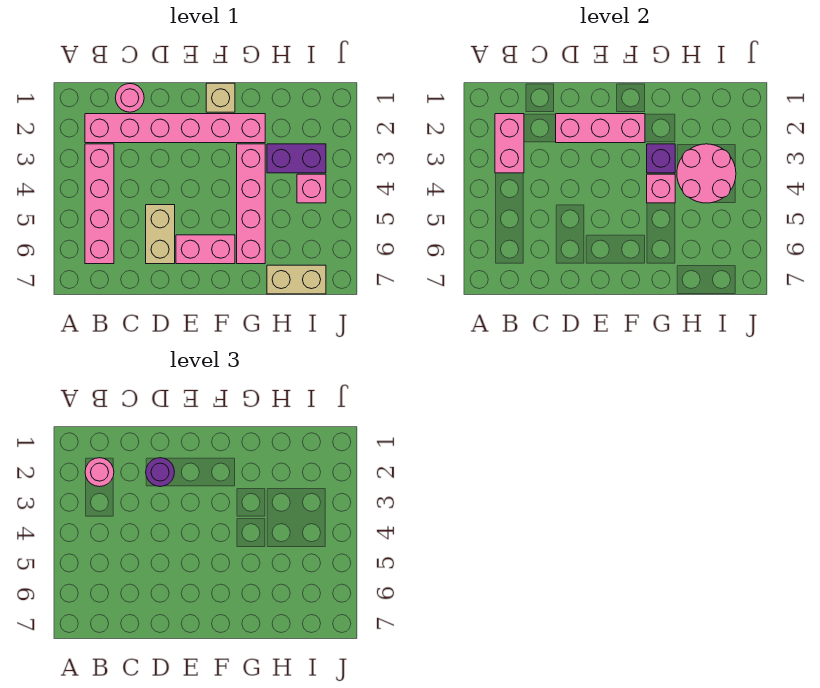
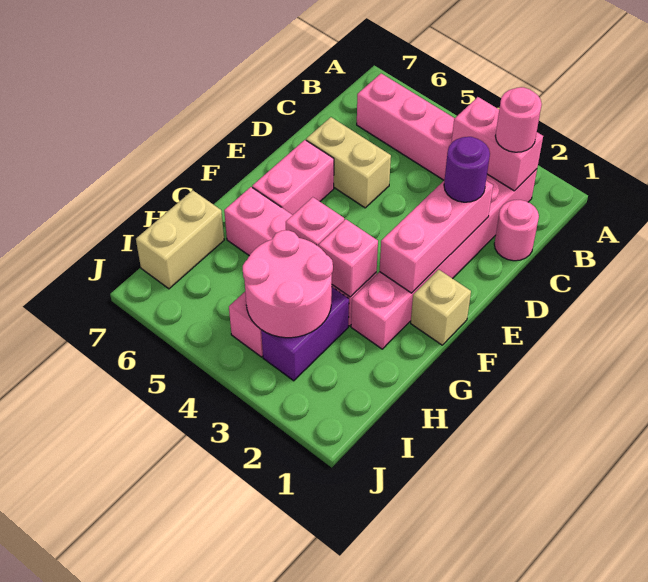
purple brick G3 level 2 -> pink brick G3 level 2

